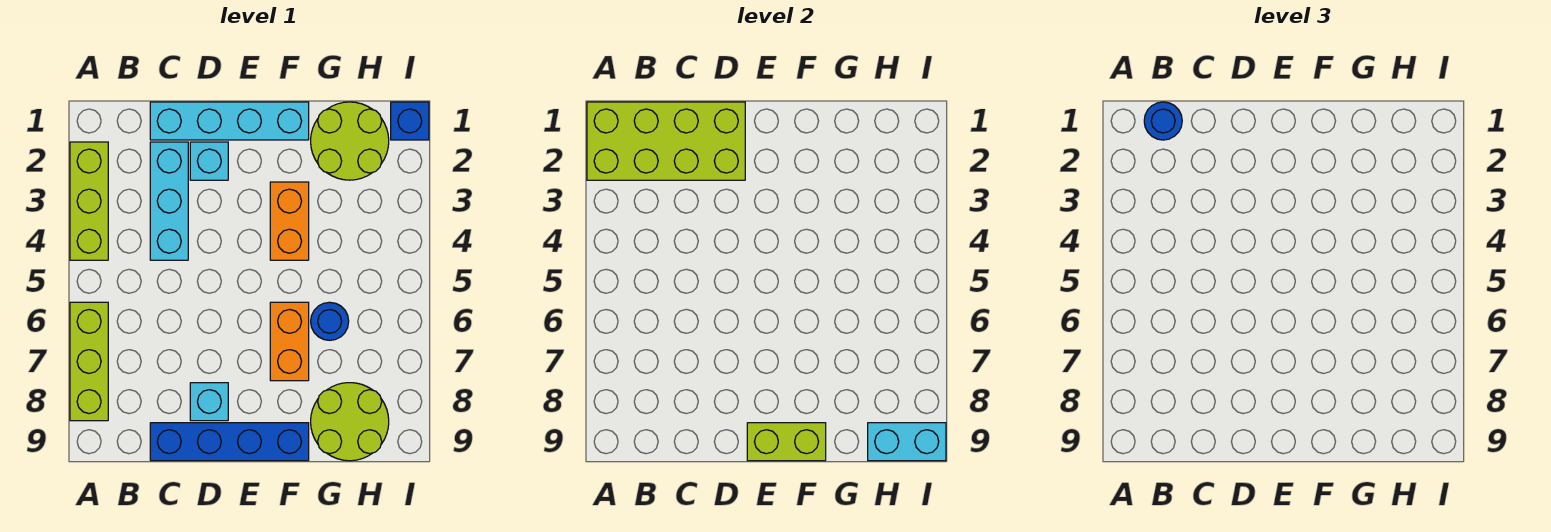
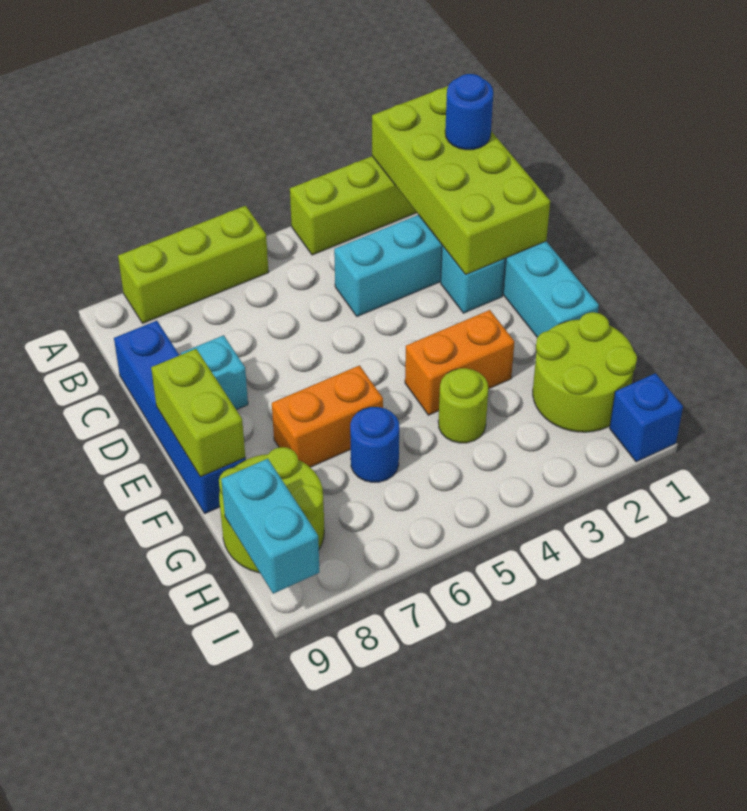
none -> lime round brick G4 level 1

